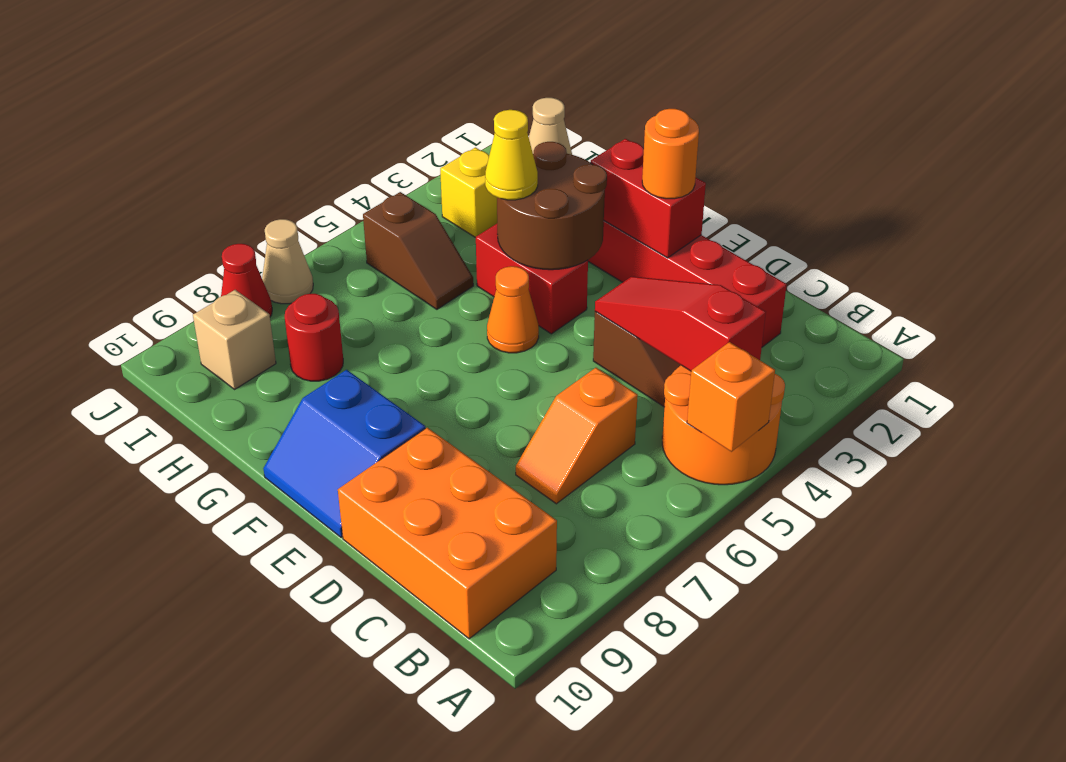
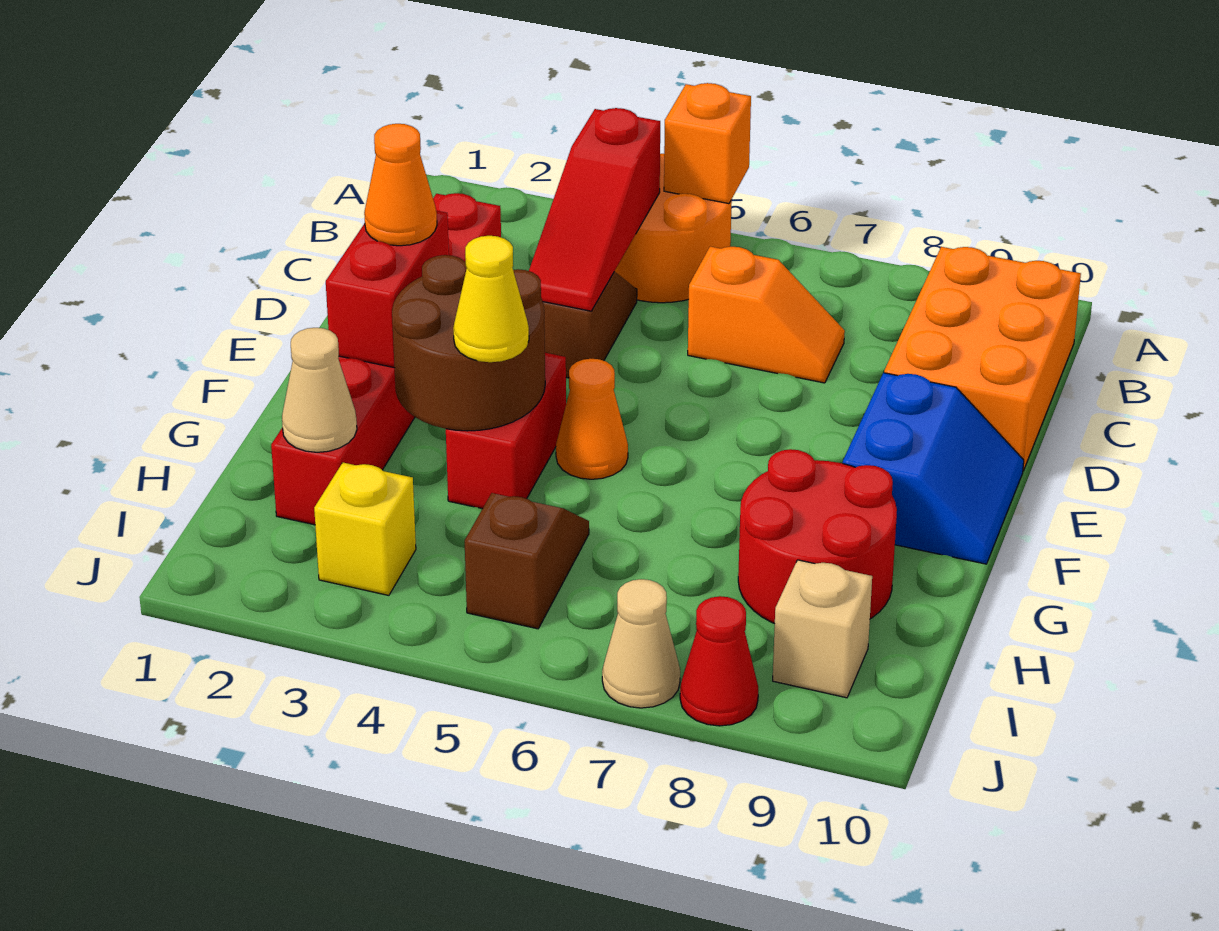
orange round brick E2 level 3 -> orange cone E2 level 3
red round brick H8 level 1 -> red round brick G8:H9 level 1

